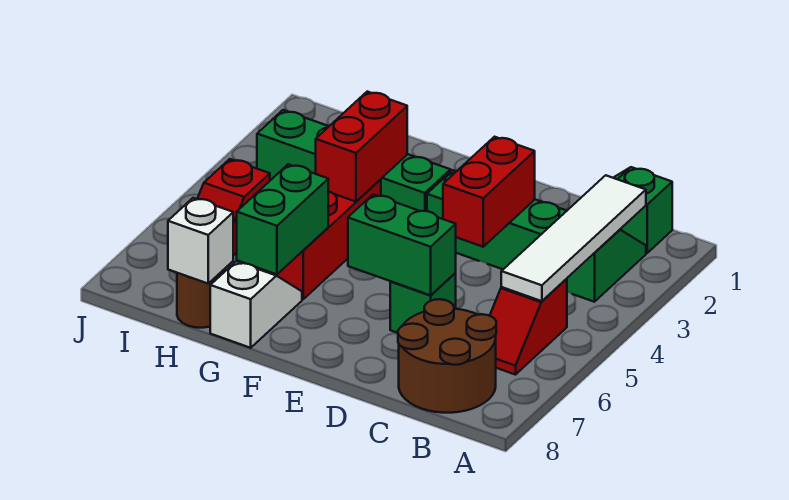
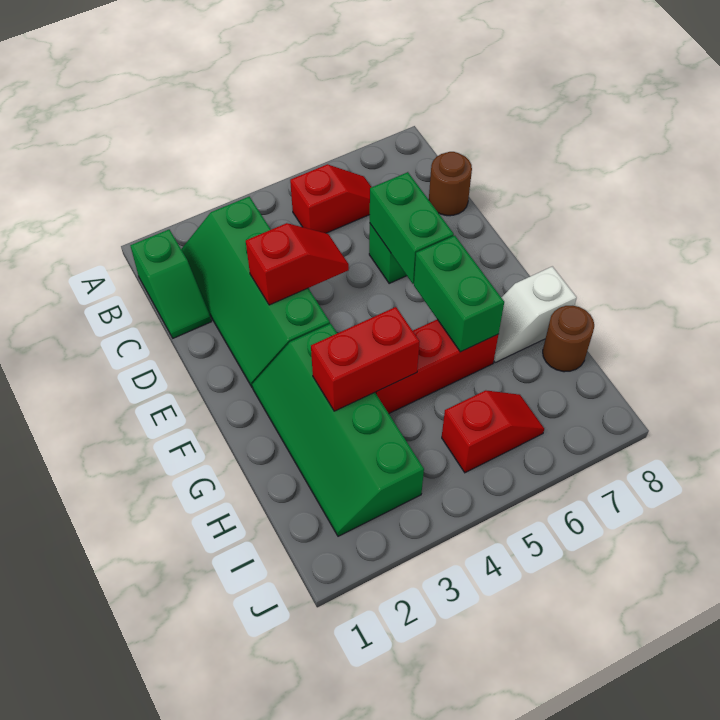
white tile B2:B5 level 2 -> none
brown round brick B7:C8 level 1 -> brown round brick C8 level 1
red brick D3:D4 level 2 -> red slope D3:D4 level 2 top 3
green brick G6:G7 level 2 -> green brick F6:G6 level 2
white brick H8 level 2 -> none

